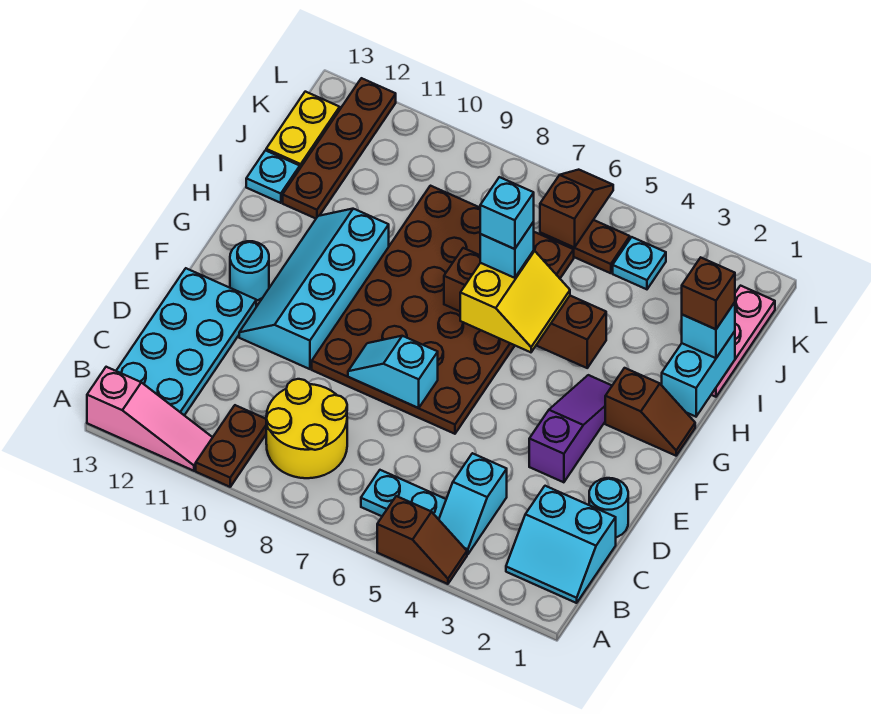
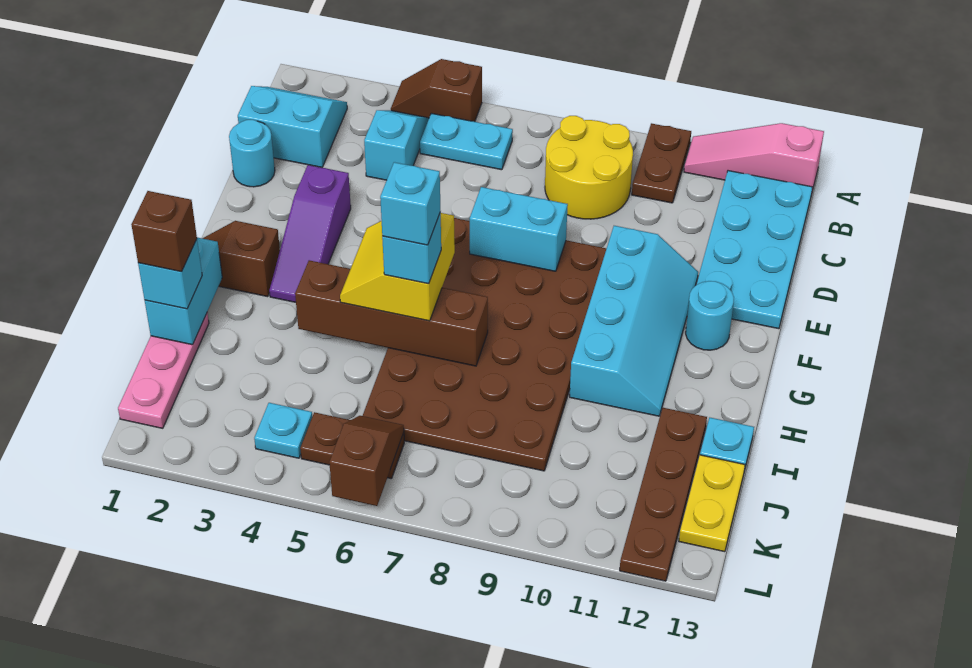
cyan slope E7:E8 level 2 top 7 -> cyan brick E7:E8 level 2
brown slope K6:L6 level 2 top K -> brown slope K6:L6 level 2 top L

